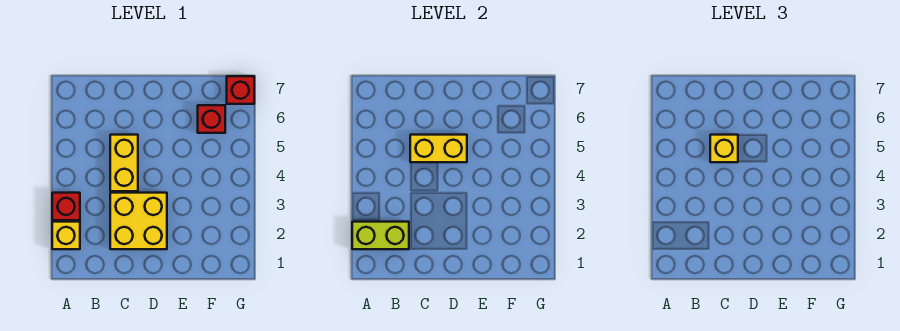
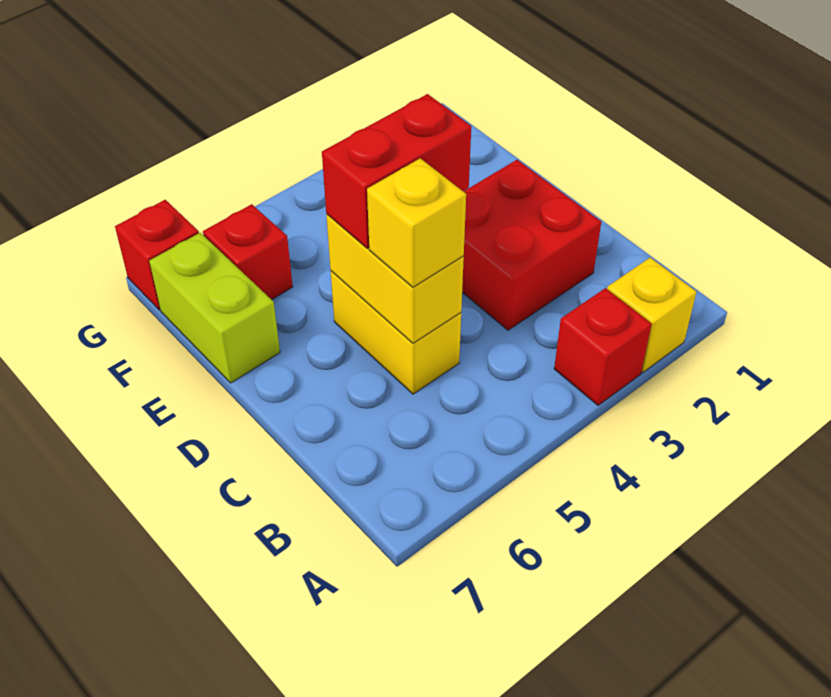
lime brick A2:B2 level 2 -> lime brick E7:F7 level 1
yellow brick C2:D3 level 1 -> red brick C2:D3 level 1
yellow brick C4:C5 level 1 -> yellow brick C5:D5 level 1
none -> red brick D4:D5 level 3

